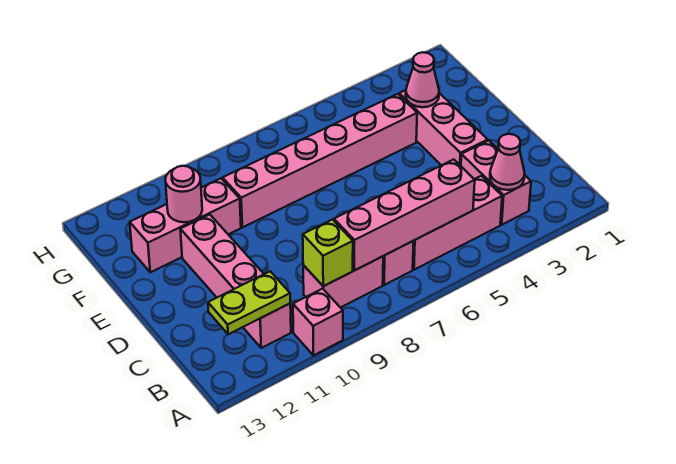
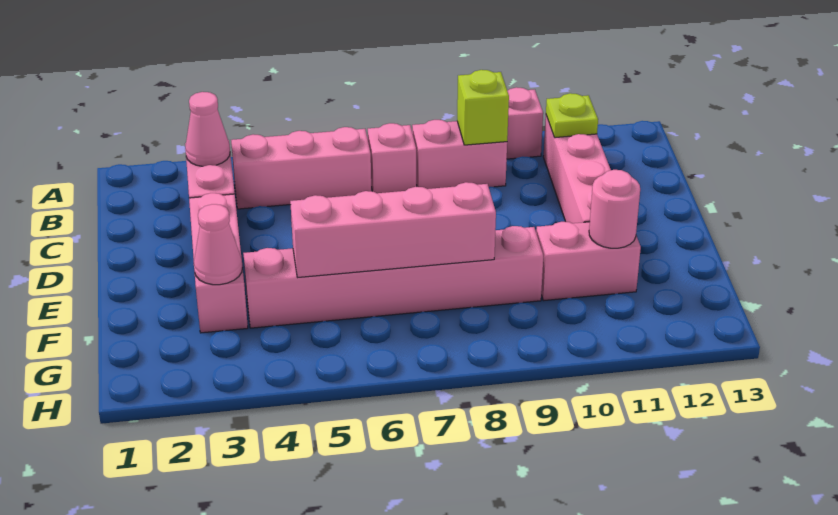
pink brick B5:B8 level 2 -> pink brick F5:F8 level 2
lime plate B11:B12 level 2 -> lime plate B11 level 2
pink brick F10:F12 level 1 -> pink brick F10:F11 level 1

